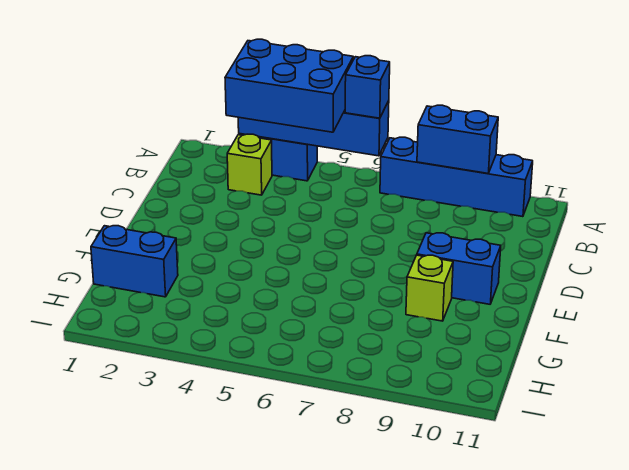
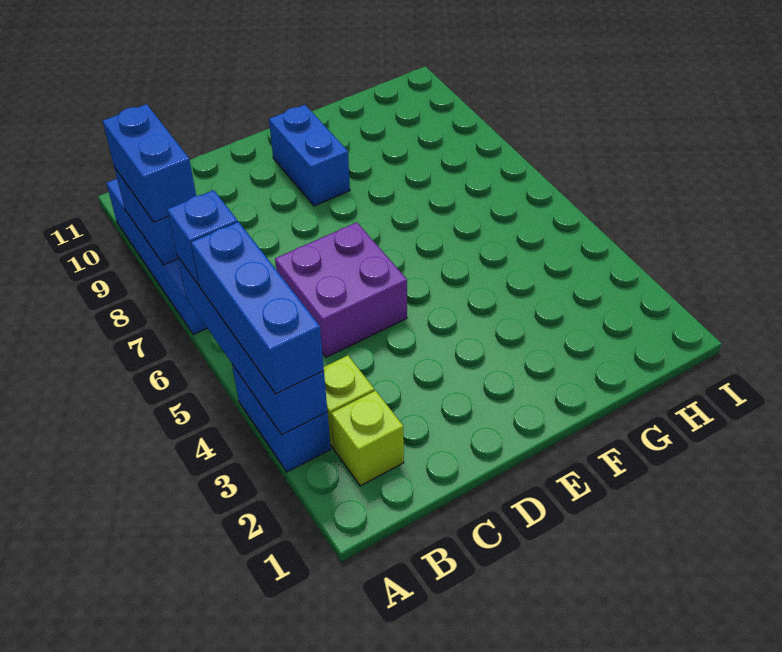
blue brick A3:B5 level 3 -> blue brick A3:A5 level 3
none -> purple brick C5:D6 level 1
lime brick F9 level 1 -> lime brick B2 level 1
blue brick G1:G2 level 1 -> blue brick A8:A9 level 3

